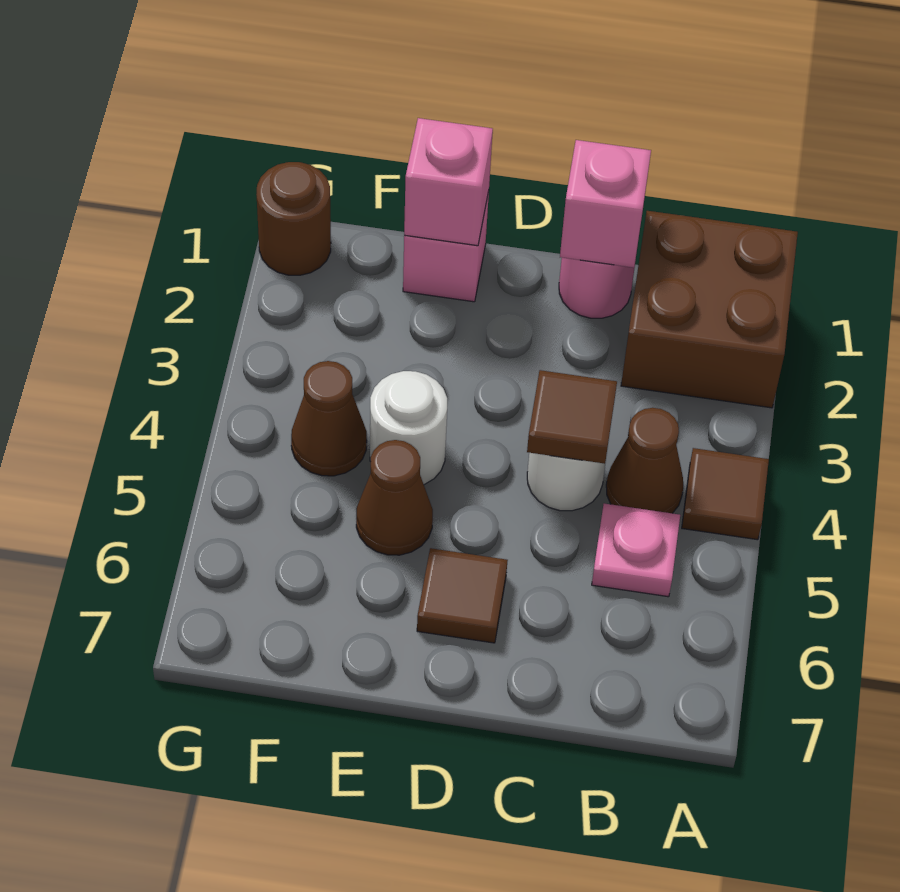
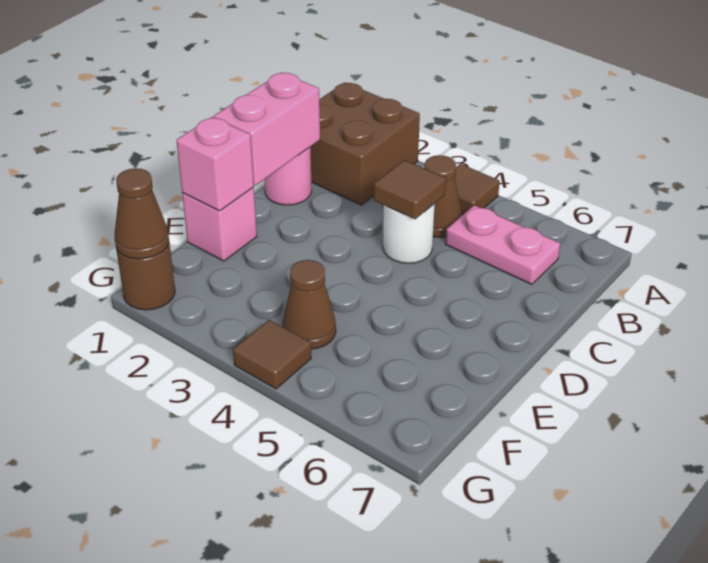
pink plate B5 level 1 -> pink plate B5:B6 level 1
pink brick C1 level 2 -> pink brick C1:D1 level 2
brown tile D6 level 1 -> brown tile G4 level 1
white round brick E4 level 1 -> none
brown cone E5 level 1 -> brown cone G1 level 2

